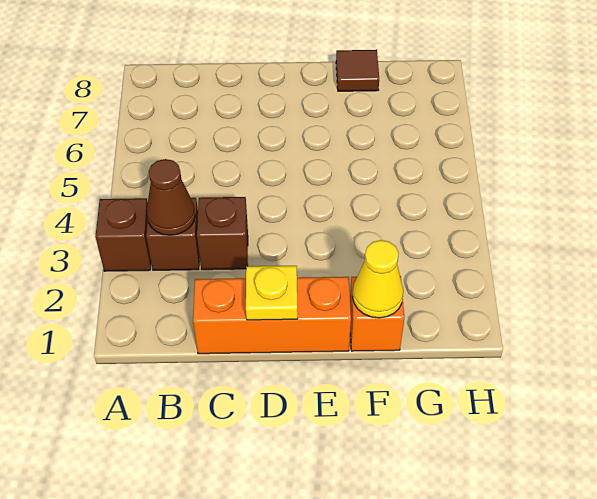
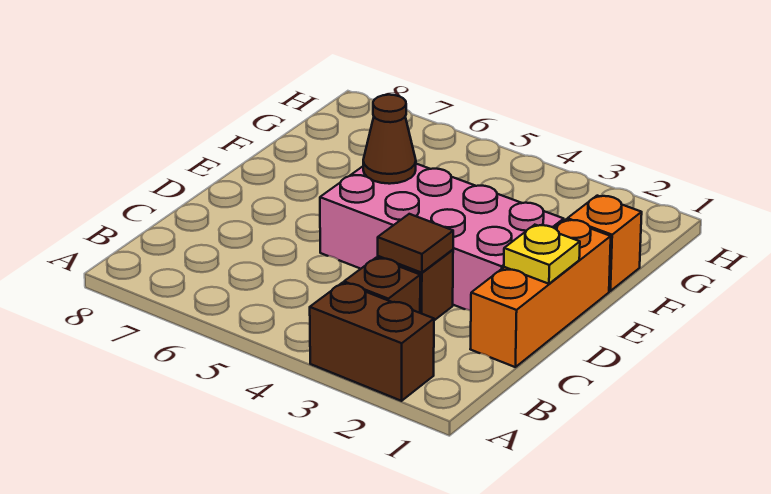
brown brick A3 level 1 -> brown brick A2:A3 level 1
brown cone B3 level 2 -> brown cone E5 level 2
none -> pink brick D2:E5 level 1
yellow cone F1 level 2 -> none
brown tile F8 level 1 -> brown tile C3 level 2

